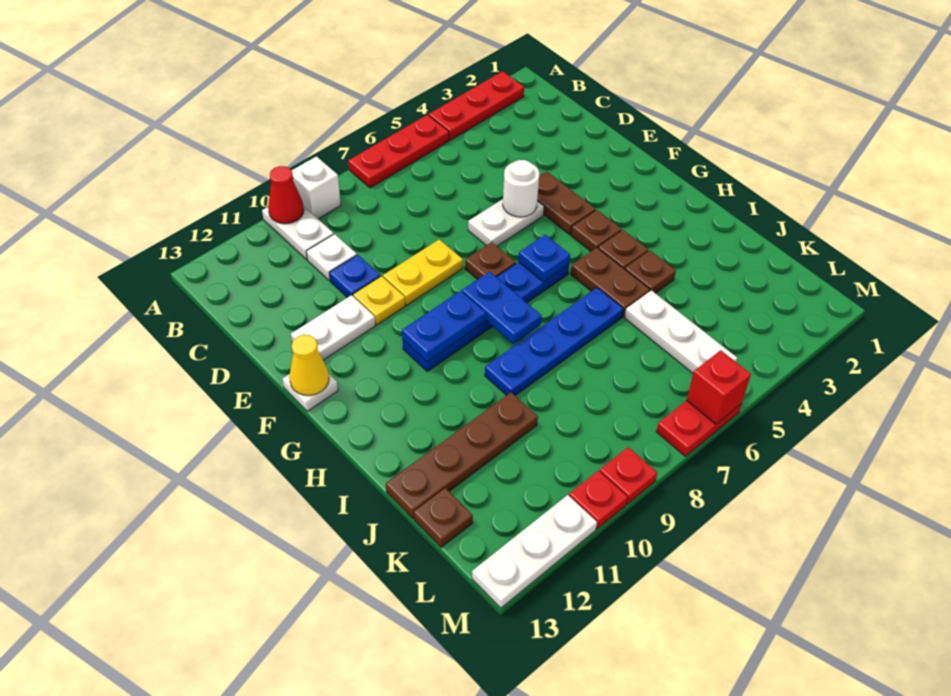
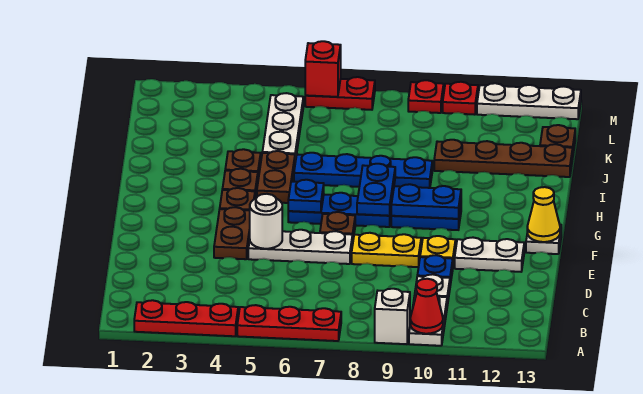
white plate E5:E6 level 1 -> white plate E5:E7 level 1

